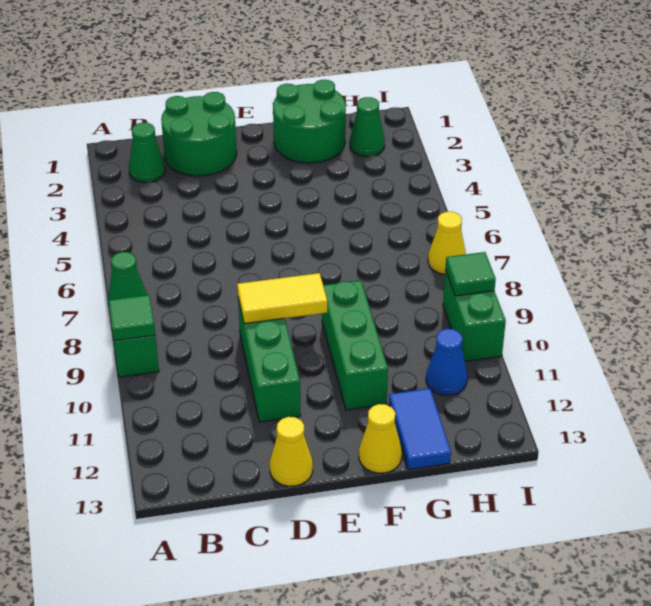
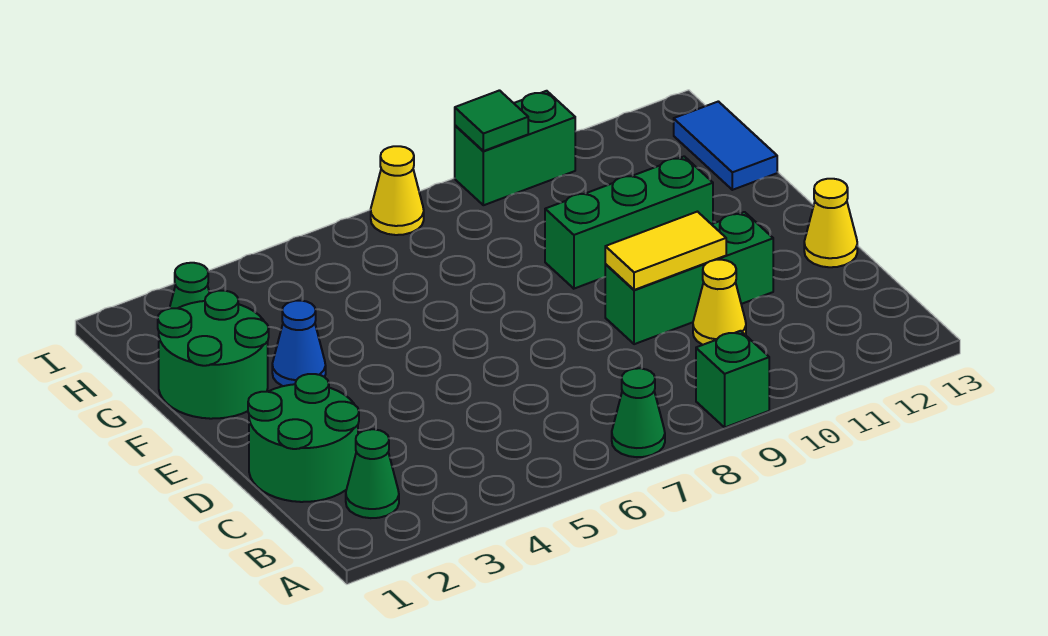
green tile A9 level 2 -> none
yellow tile D9:E9 level 2 -> yellow tile D9:D10 level 2
yellow cone F13 level 1 -> yellow cone C10 level 1
blue tile G12:G13 level 1 -> blue tile G13:H13 level 1
blue cone H11 level 1 -> blue cone F3 level 1

